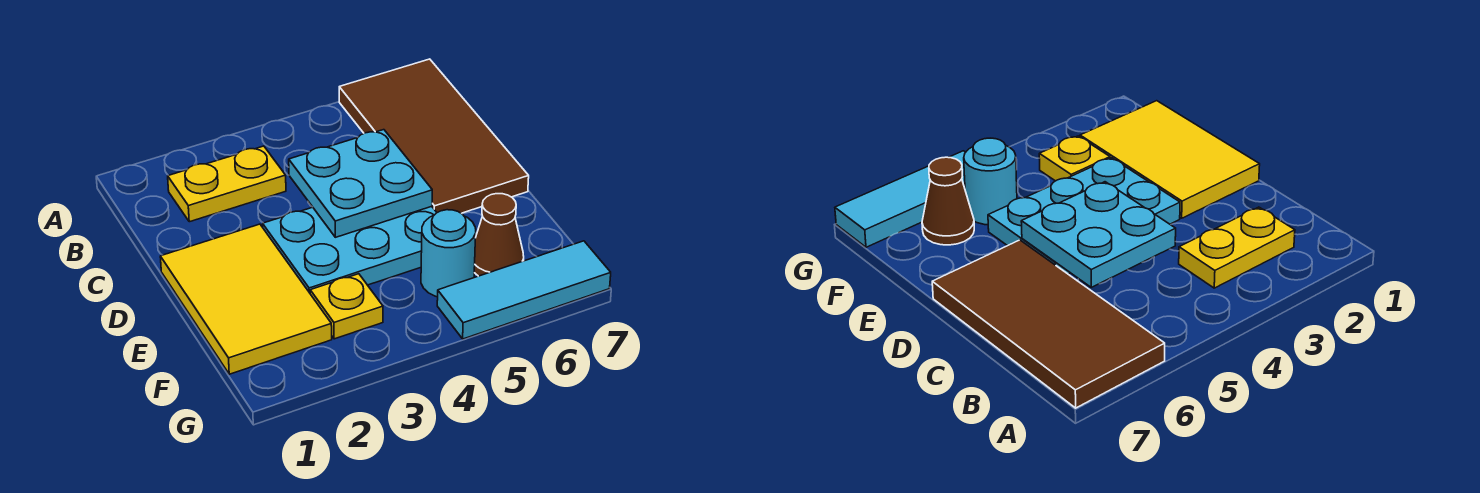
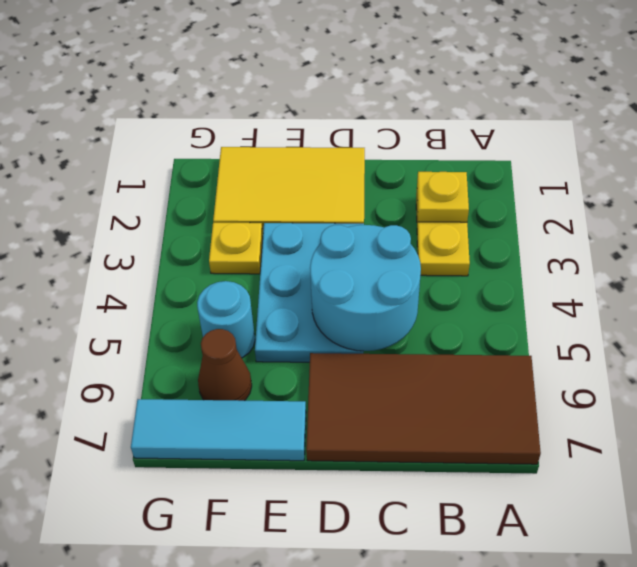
none -> yellow plate B2 level 2
cyan plate C4:D5 level 2 -> cyan round brick C4:D5 level 2
cyan tile G5:G7 level 1 -> cyan tile E7:G7 level 1

